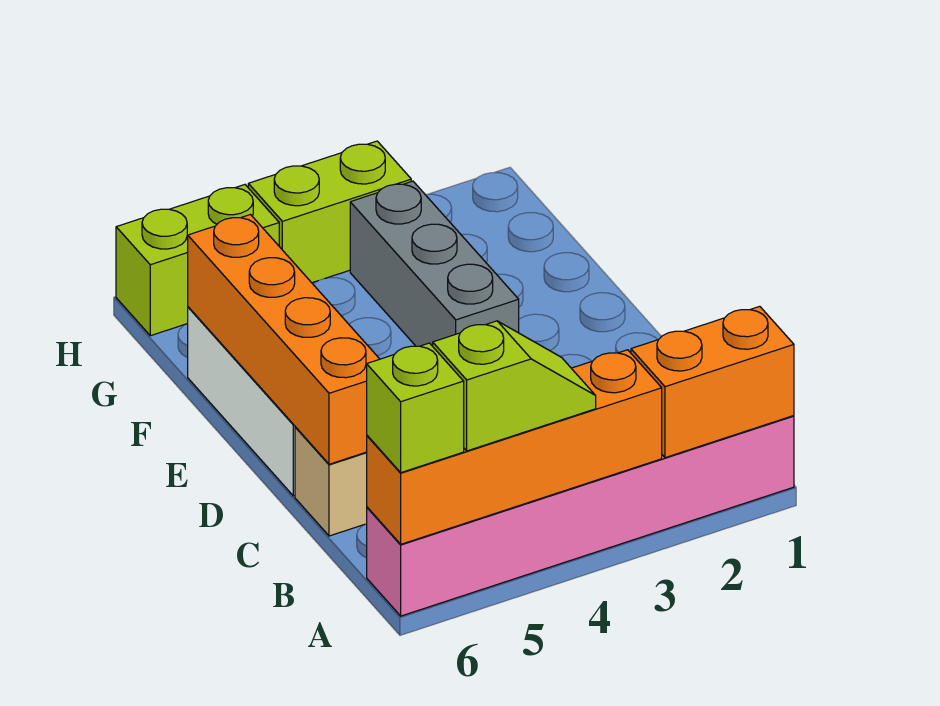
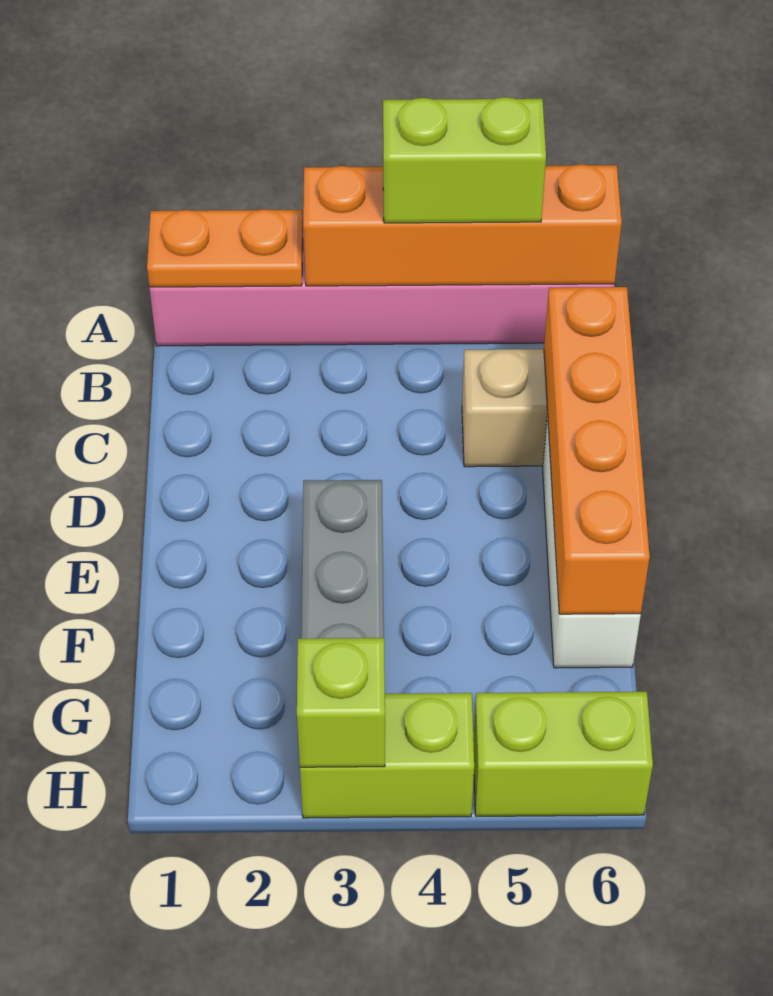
orange brick A1:A2 level 2 -> orange plate A1:A2 level 2
lime slope A4:A5 level 3 top 5 -> lime brick A4:A5 level 3
lime brick A6 level 3 -> lime brick H3 level 2

